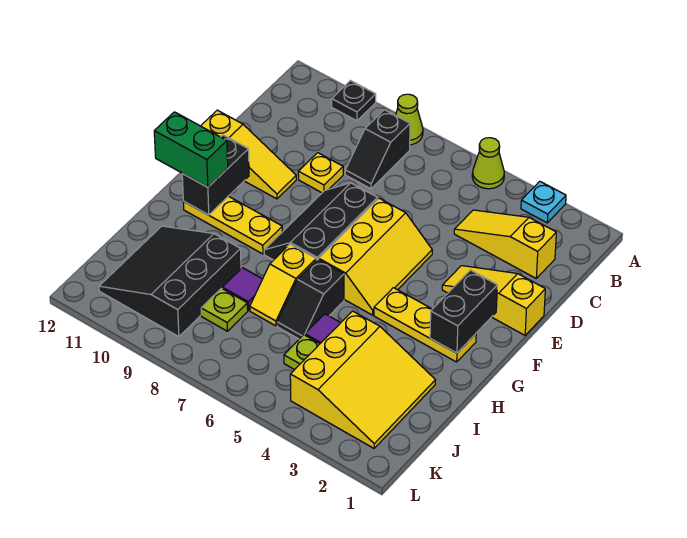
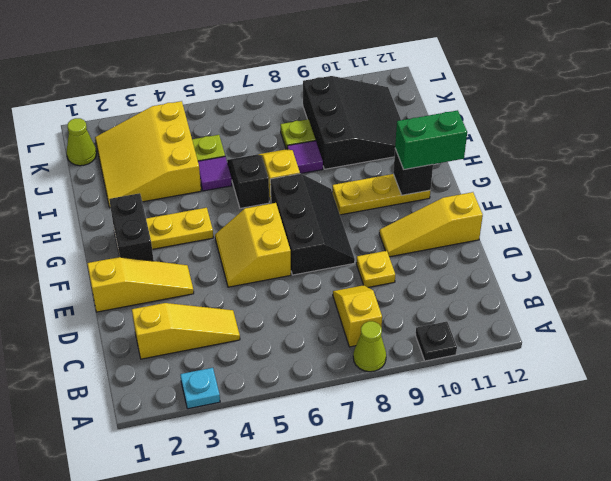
lime cone A5 level 1 -> lime cone K1 level 1
black slope B8:C8 level 1 top B -> yellow slope B8:C8 level 1 top B
yellow slope E5:G6 level 1 top 6 -> yellow slope E5:F6 level 1 top 6
black brick F11:G11 level 2 -> black brick G11 level 2

